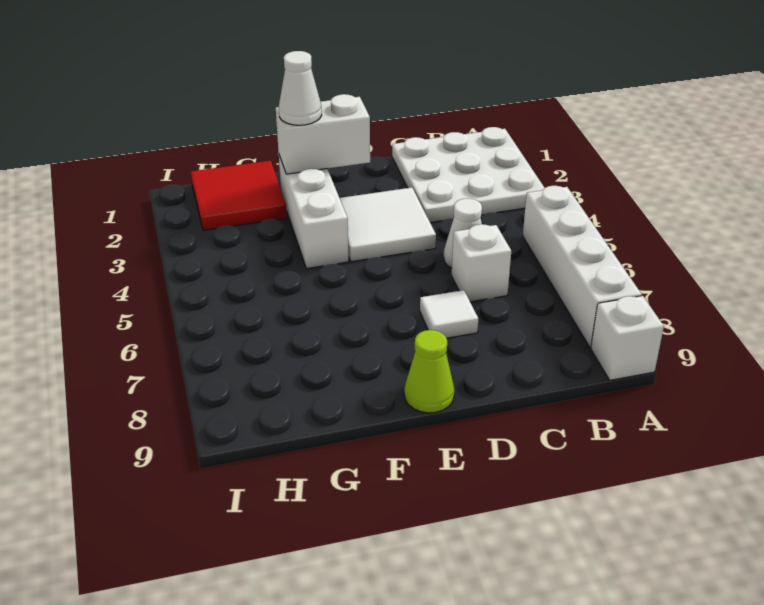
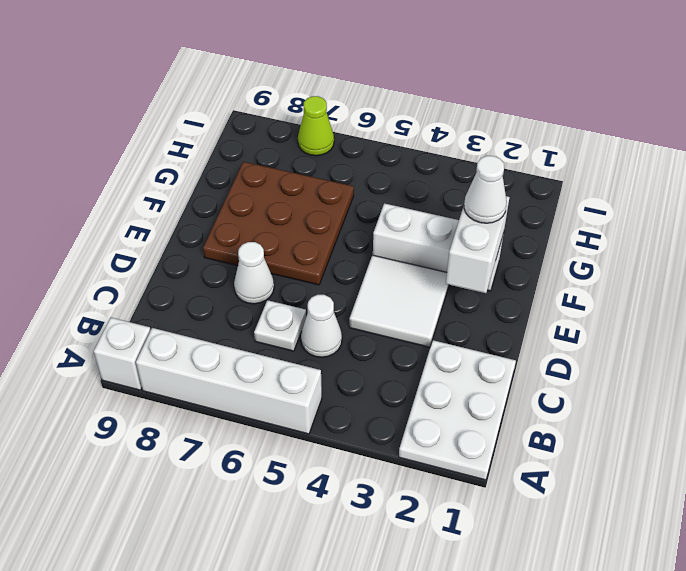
white plate A1:C3 level 1 -> white plate A1:C2 level 1
white brick C6 level 1 -> white plate C6 level 1
white tile D7 level 1 -> white cone D7 level 1
none -> brown plate E6:G8 level 1
lime cone E9 level 1 -> lime cone I7 level 1
red tile G1:H2 level 1 -> none

